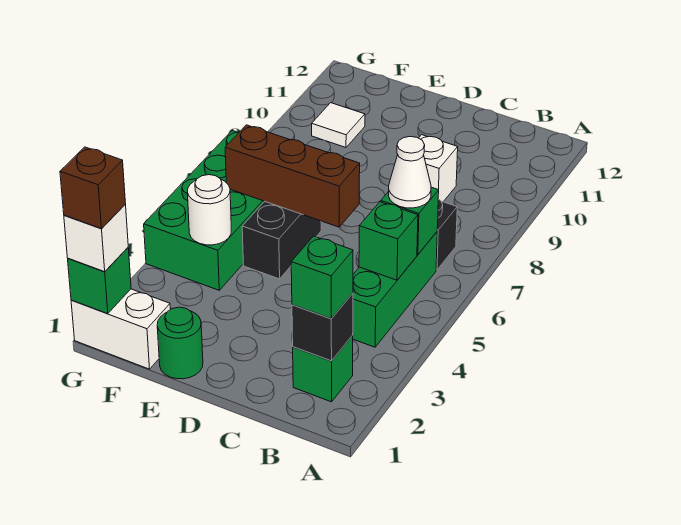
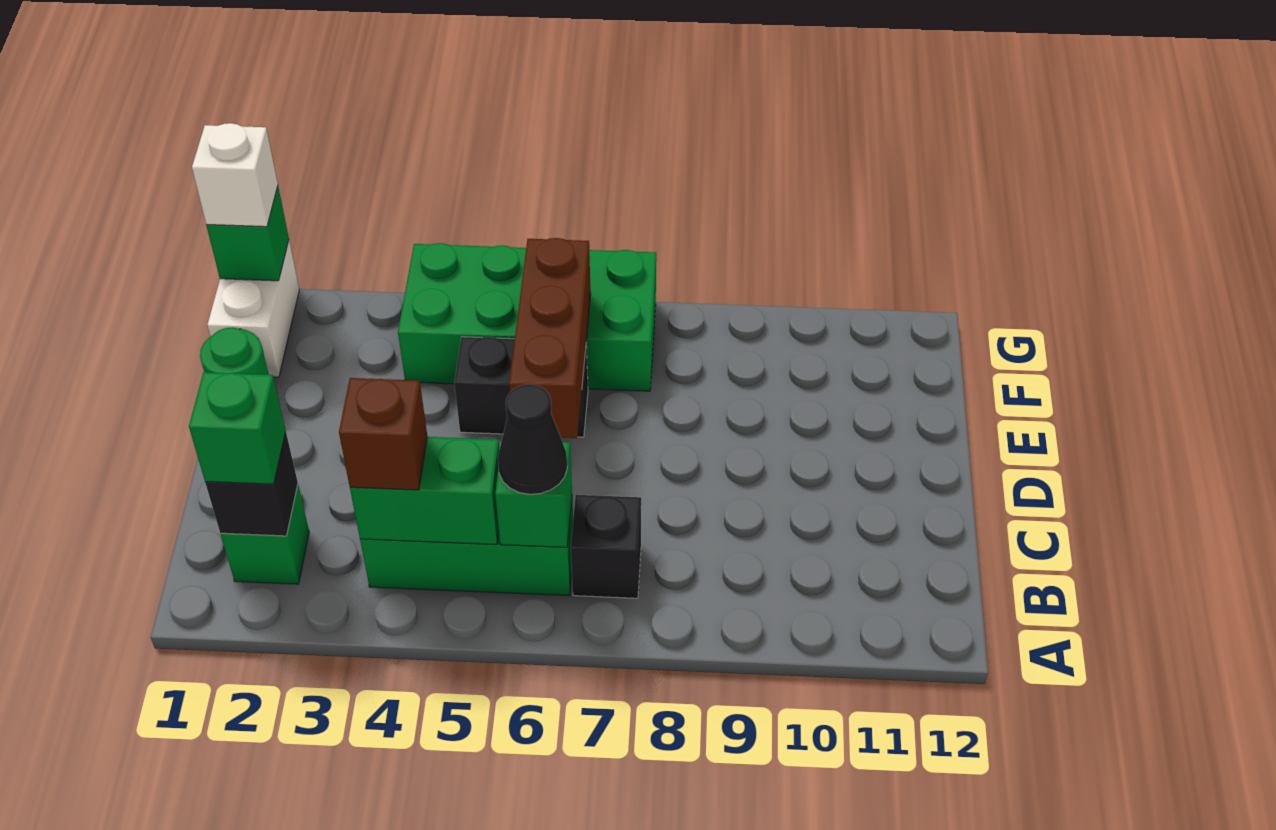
green brick B5 level 2 -> green brick B4:B5 level 2
white cone B6 level 3 -> black cone B6 level 3
white brick C9 level 1 -> none
white round brick F4 level 2 -> none
white tile F10 level 1 -> none
brown brick G1 level 4 -> brown brick B4 level 3

